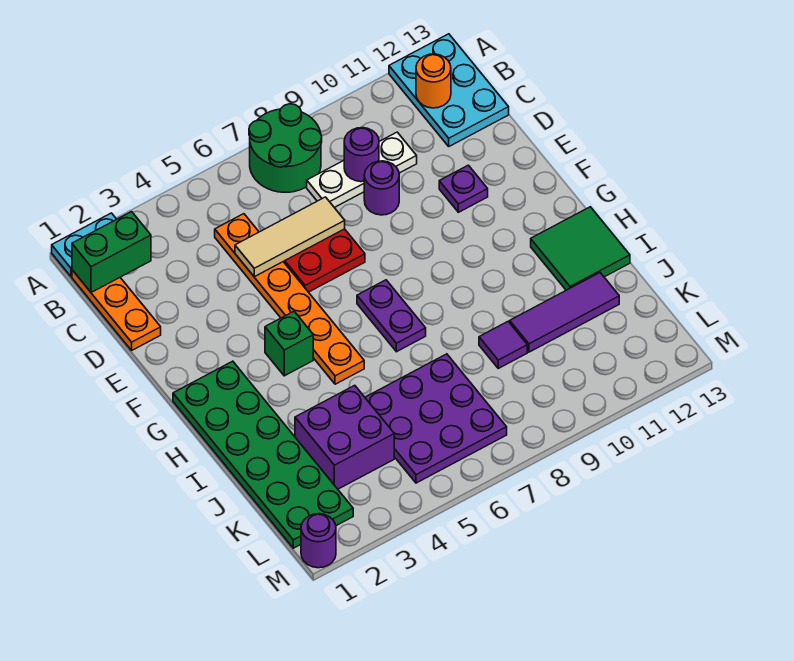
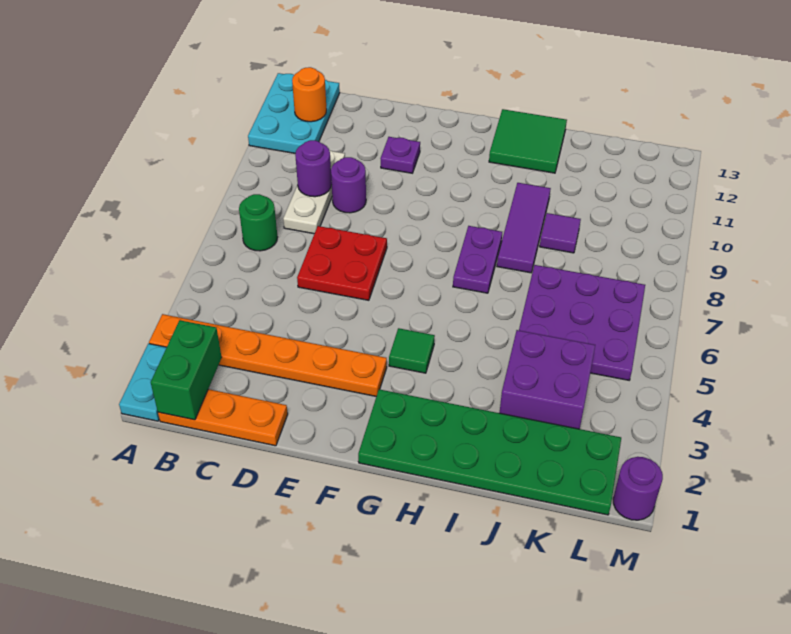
green round brick A7:B8 level 1 -> green round brick B7 level 1
cyan plate A12:C13 level 1 -> cyan plate A11:B13 level 1
orange plate C5:H5 level 1 -> orange plate A3:F3 level 1
tan tile D5:D7 level 2 -> none
green brick G4 level 1 -> green tile G4 level 1
purple plate G7:H7 level 1 -> purple plate H7:H8 level 1
purple tile J10:J12 level 1 -> purple tile I8:I10 level 1

